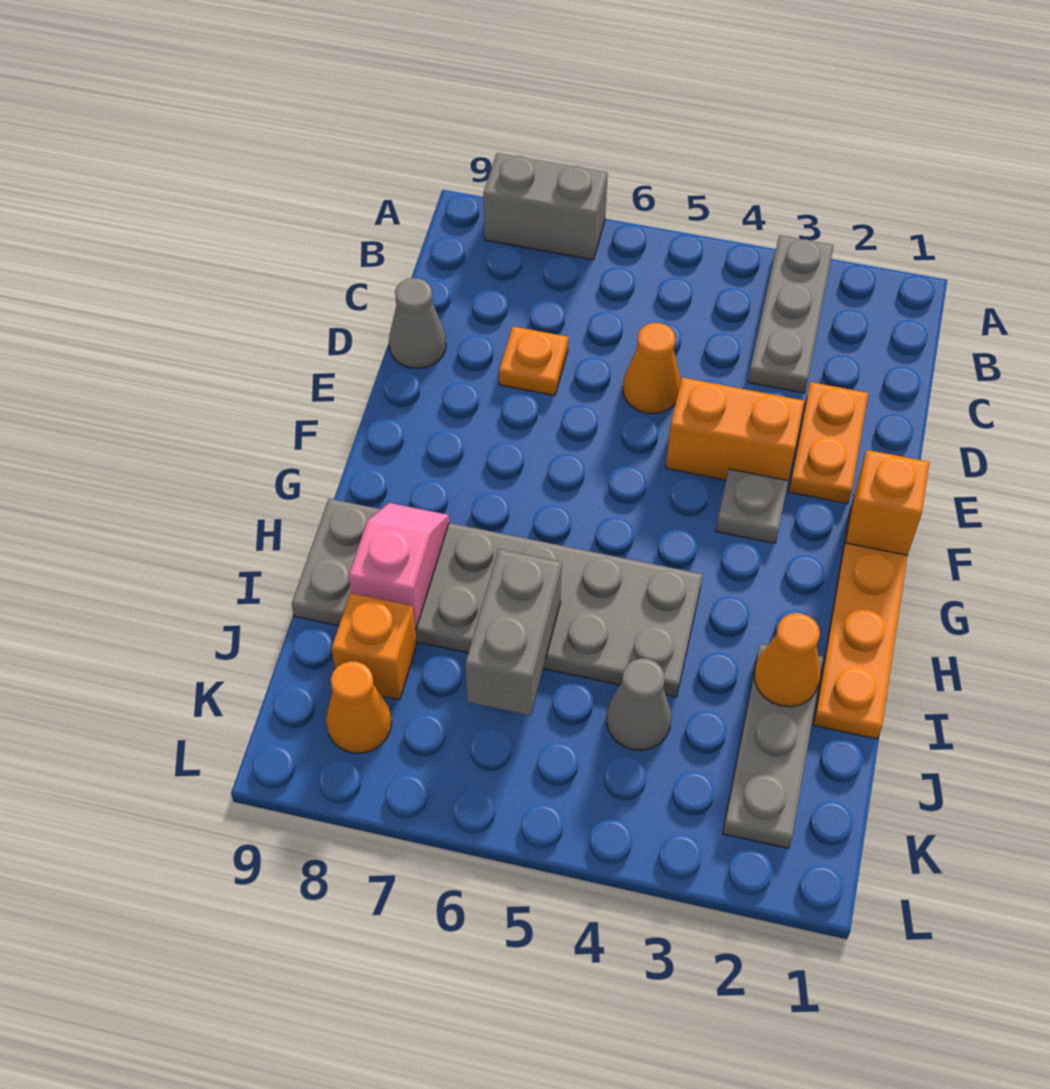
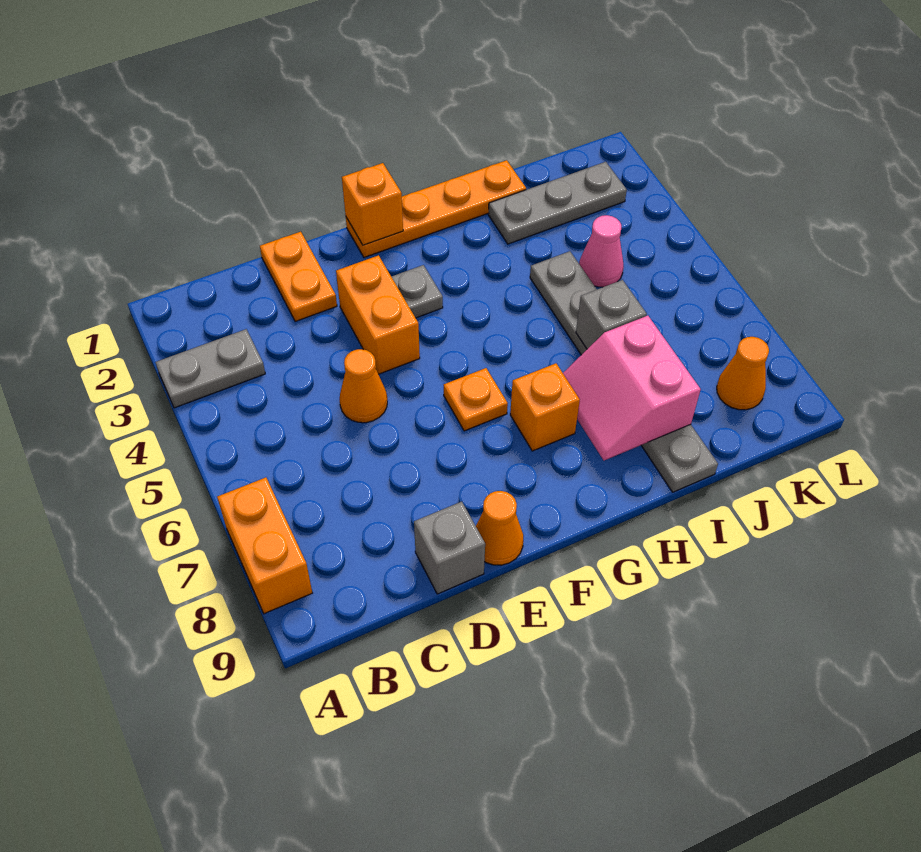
grey plate A3:C3 level 1 -> grey plate A3:B3 level 1
grey brick A7:A8 level 1 -> orange brick A7:A8 level 1
orange plate D2:E2 level 1 -> orange plate D1:D2 level 1
orange plate D7 level 1 -> orange plate F6 level 1
grey cone D9 level 1 -> grey brick D9 level 1
grey plate H4:I9 level 1 -> grey plate I4:I9 level 1
pink slope H8:I8 level 2 top I -> pink slope H7:I8 level 2 top I
orange cone I2 level 2 -> orange cone E9 level 1
grey brick I6:J6 level 2 -> grey brick I6 level 2
grey cone J4 level 1 -> pink cone J4 level 1
orange brick J8 level 1 -> orange brick G7 level 1

